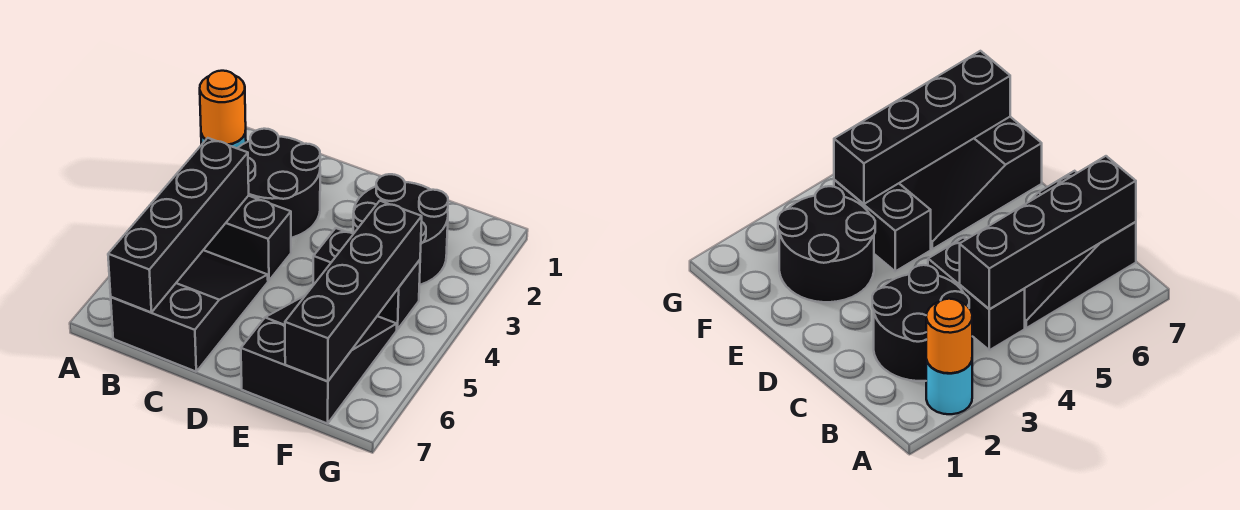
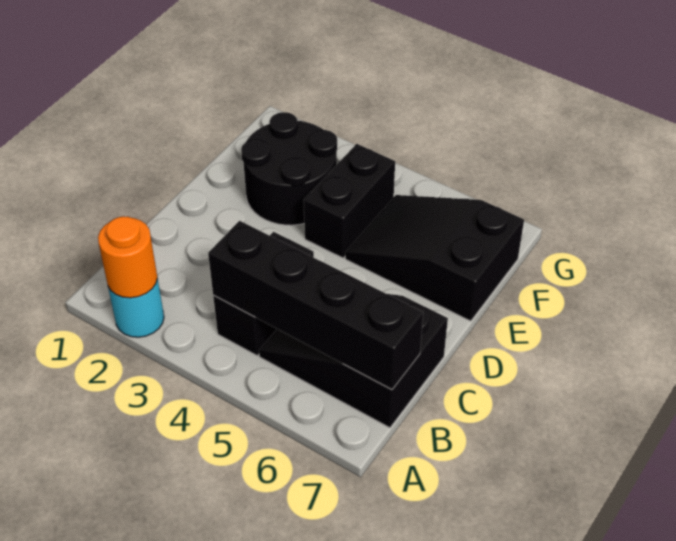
black round brick B2:C3 level 1 -> none
black brick F4:F7 level 2 -> none

